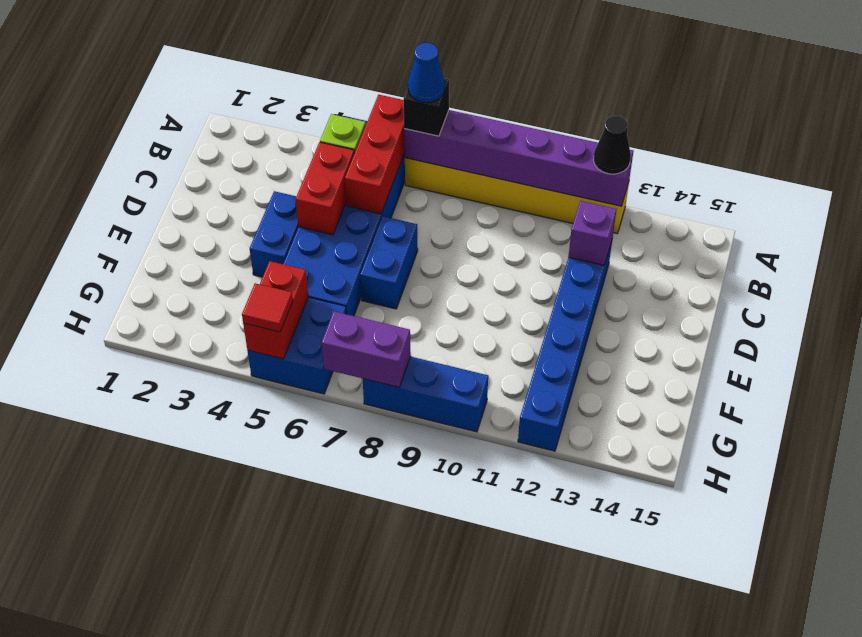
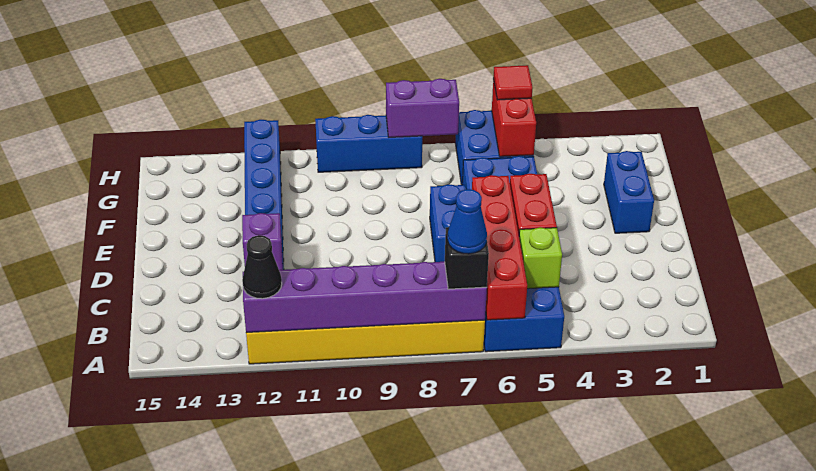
red brick A6:C6 level 2 -> red brick A6:D6 level 2
blue brick D4:E4 level 1 -> blue brick E2:F2 level 1

